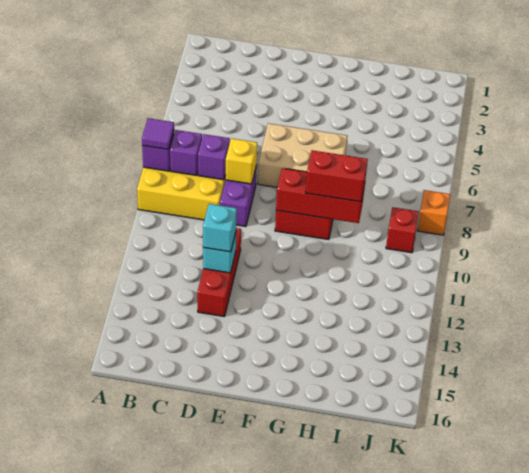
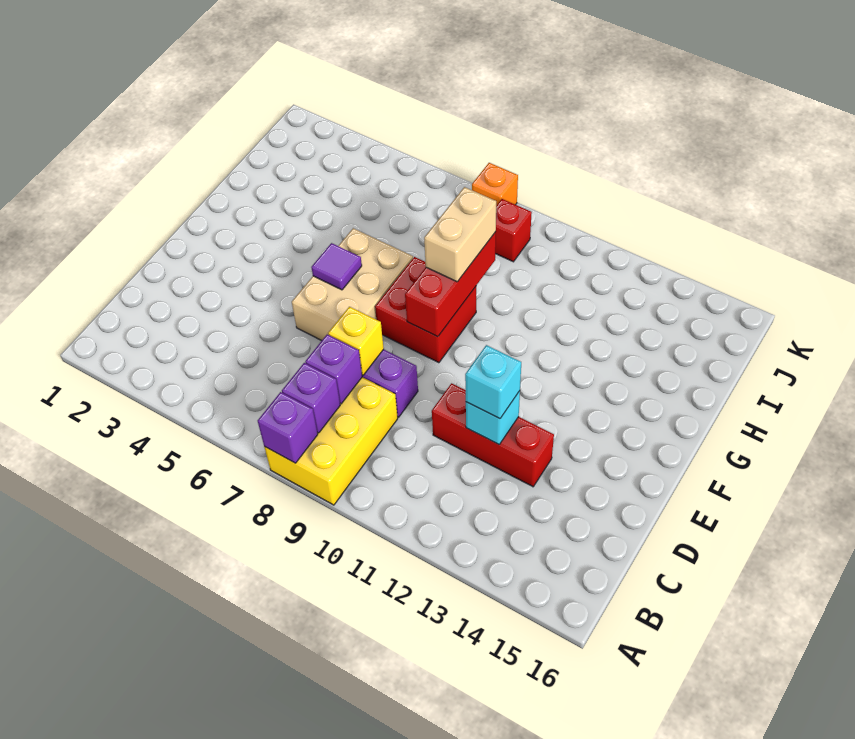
purple tile A8 level 3 -> purple tile F6 level 2
red brick G9:H9 level 3 -> tan brick G9:H9 level 3

